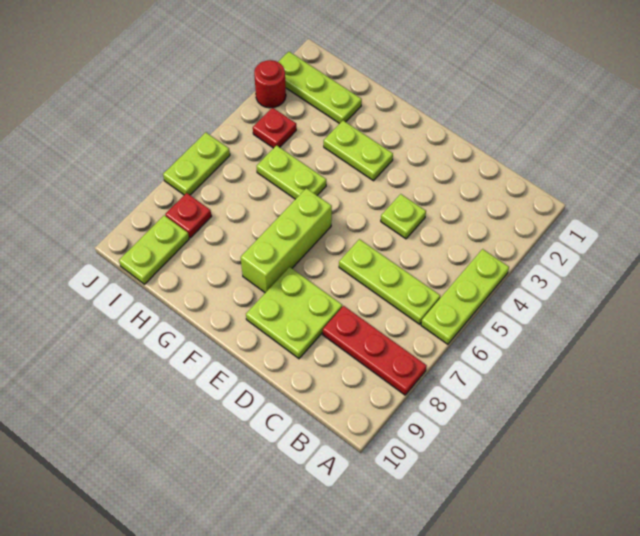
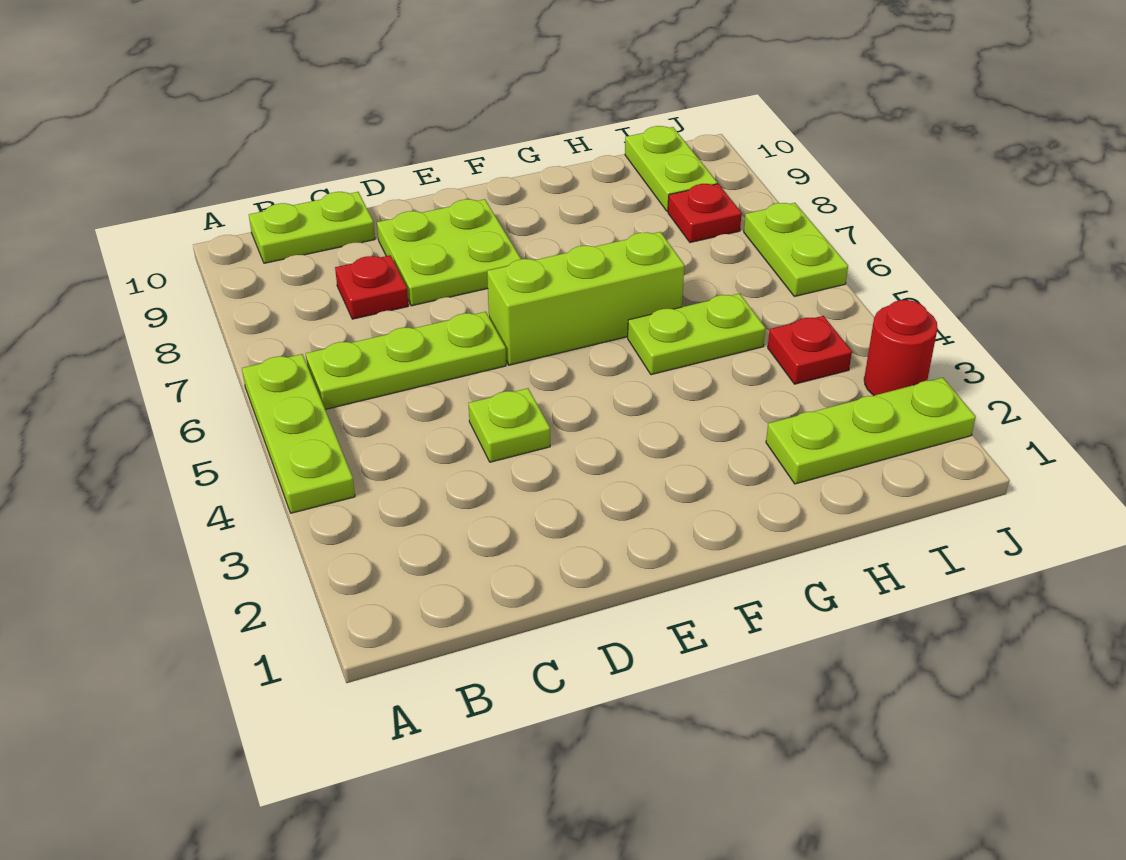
red plate A8:C8 level 1 -> red plate C8 level 1
lime plate F3:G3 level 1 -> lime plate B10:C10 level 1
lime brick F6:F8 level 1 -> lime brick E6:G6 level 1

